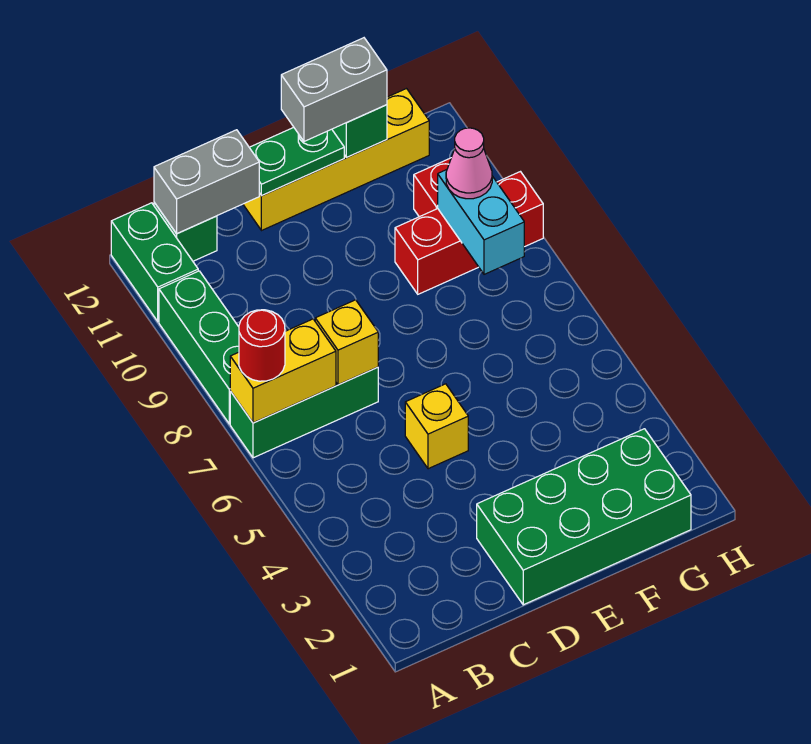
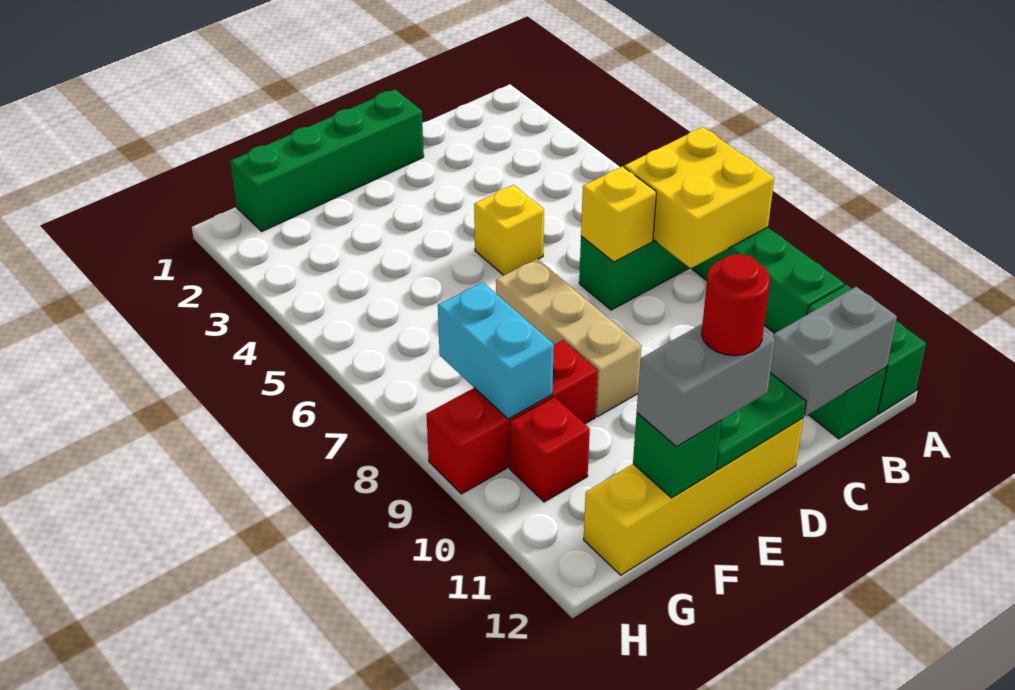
yellow brick A7:B7 level 2 -> yellow brick A7:B8 level 2
red round brick A7 level 3 -> red round brick E12 level 4
green brick D1:G2 level 1 -> green brick D1:G1 level 1
none -> tan brick E7:E9 level 1
pink cone G9 level 3 -> none

